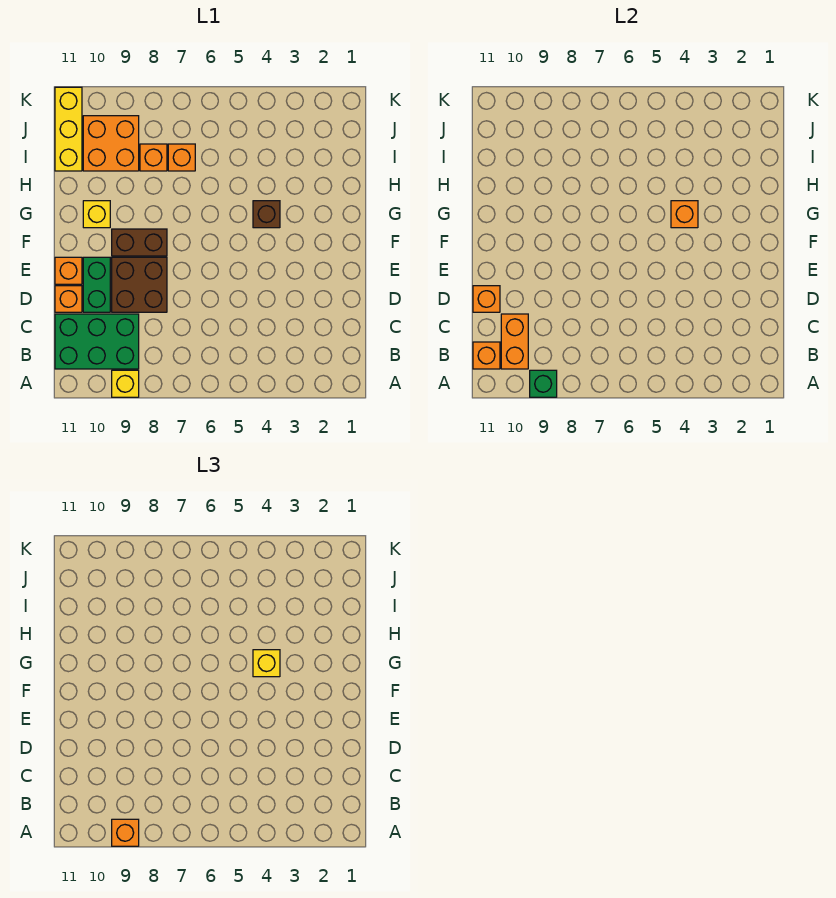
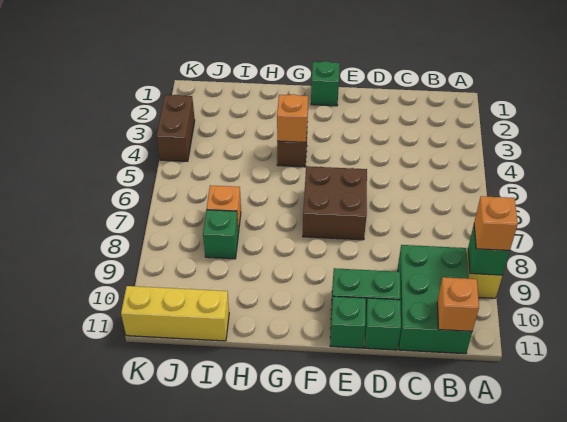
orange brick B10:C10 level 2 -> none
brown brick D8:E9 level 1 -> brown brick E6:F7 level 1
orange brick D11 level 1 -> green brick D11 level 1
orange brick D11 level 2 -> none
orange brick E11 level 1 -> green brick E11 level 1
none -> green brick F1 level 1
brown brick F8:F9 level 1 -> brown brick K3:K4 level 1
yellow brick G4 level 3 -> none
yellow brick G10 level 1 -> none
orange brick I8 level 1 -> green brick I8 level 1
orange brick I9:J10 level 1 -> none

